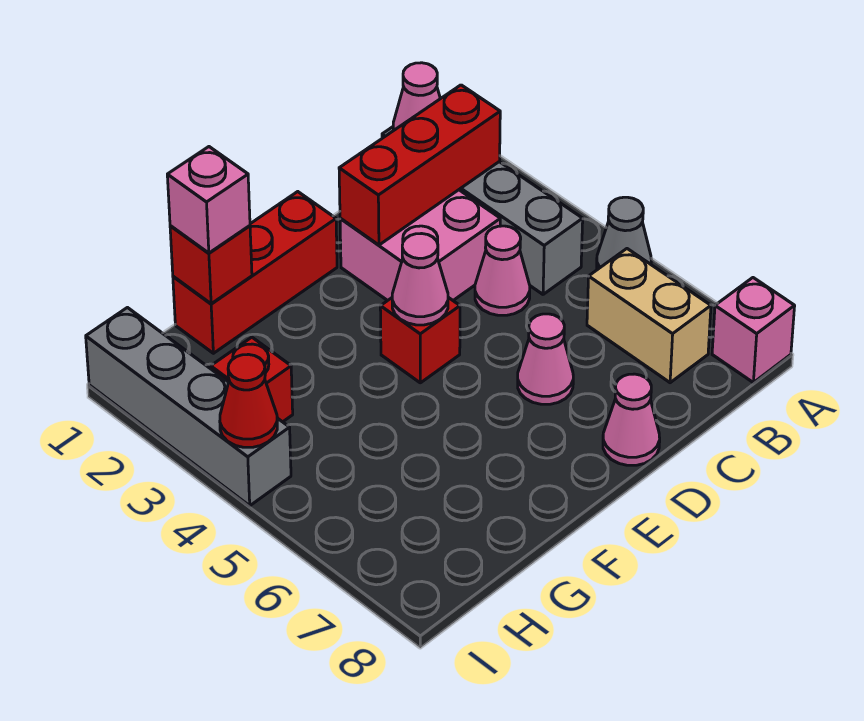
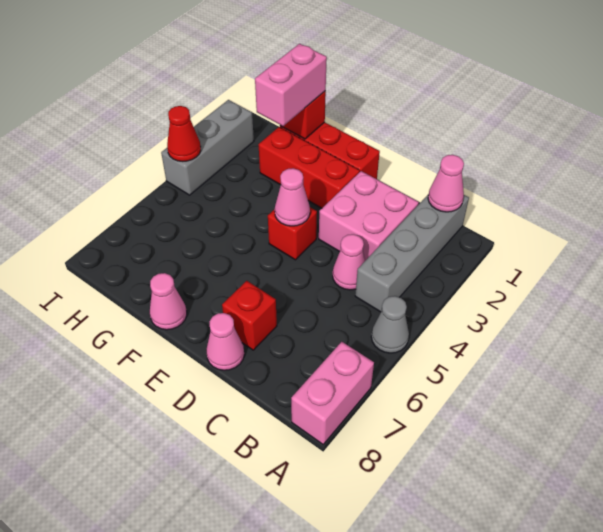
pink brick A8 level 1 -> pink brick A7:A8 level 1
red brick B2:D2 level 2 -> red brick E2:G2 level 1
tan brick B6:B7 level 1 -> none
pink cone D6 level 1 -> pink cone F8 level 1
pink brick G1 level 3 -> pink brick G1:G2 level 3
red brick H3 level 1 -> red brick D7 level 1
grey brick I1:I4 level 1 -> grey brick I2:I4 level 1

